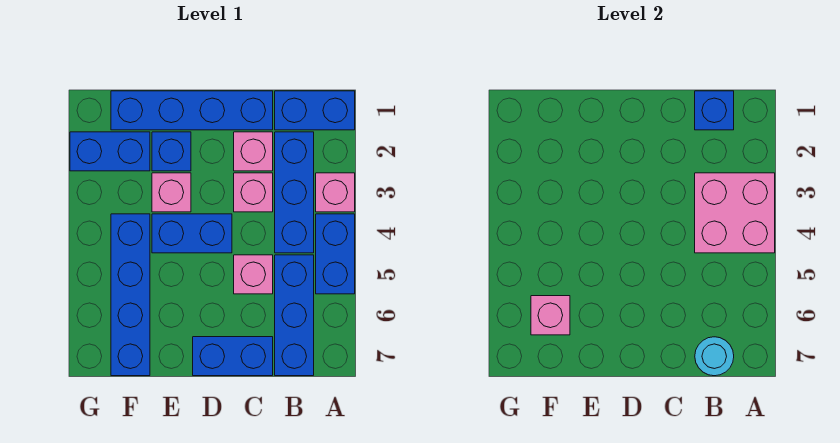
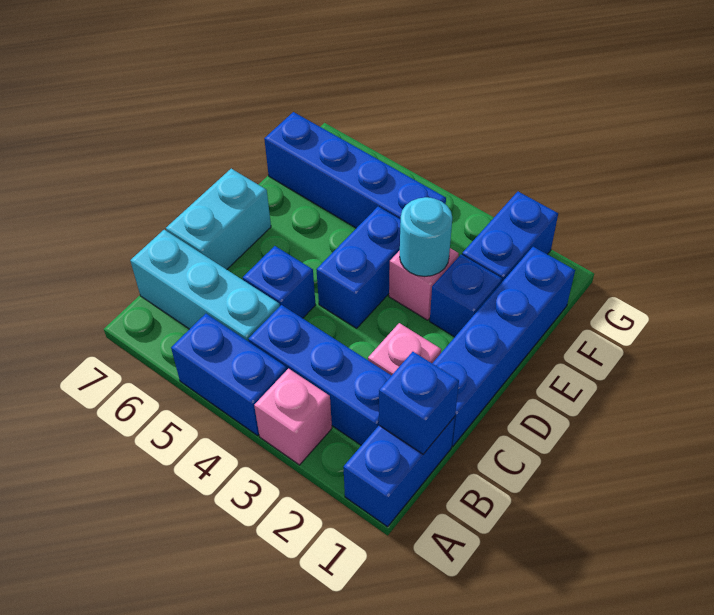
pink brick A3:B4 level 2 -> none
blue brick B5:B7 level 1 -> cyan brick B5:B7 level 1
cyan round brick B7 level 2 -> cyan round brick E3 level 2
pink brick C3 level 1 -> none
pink brick C5 level 1 -> blue brick C5 level 1
blue brick C7:D7 level 1 -> cyan brick C7:D7 level 1
pink brick F6 level 2 -> none

